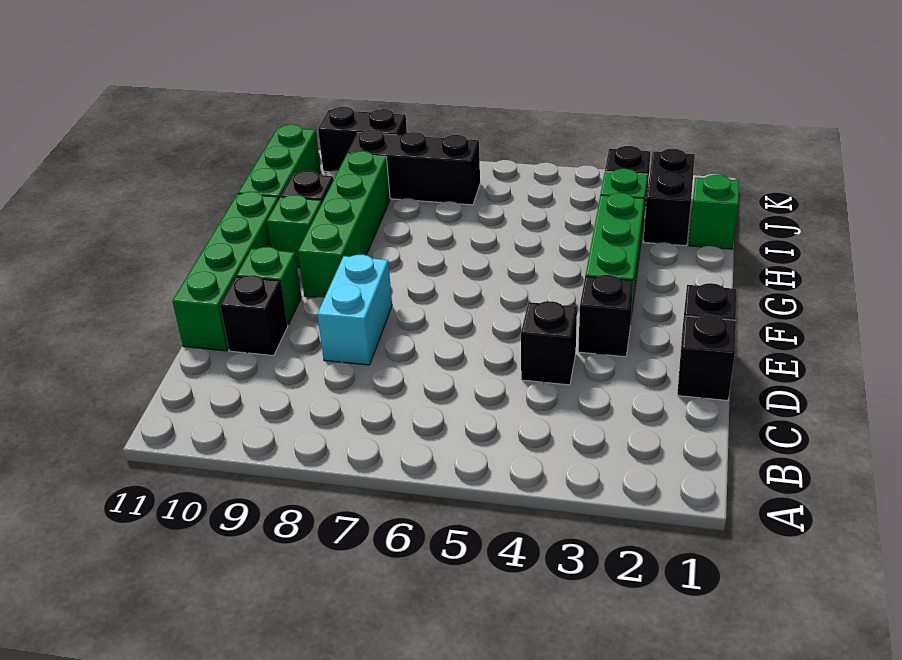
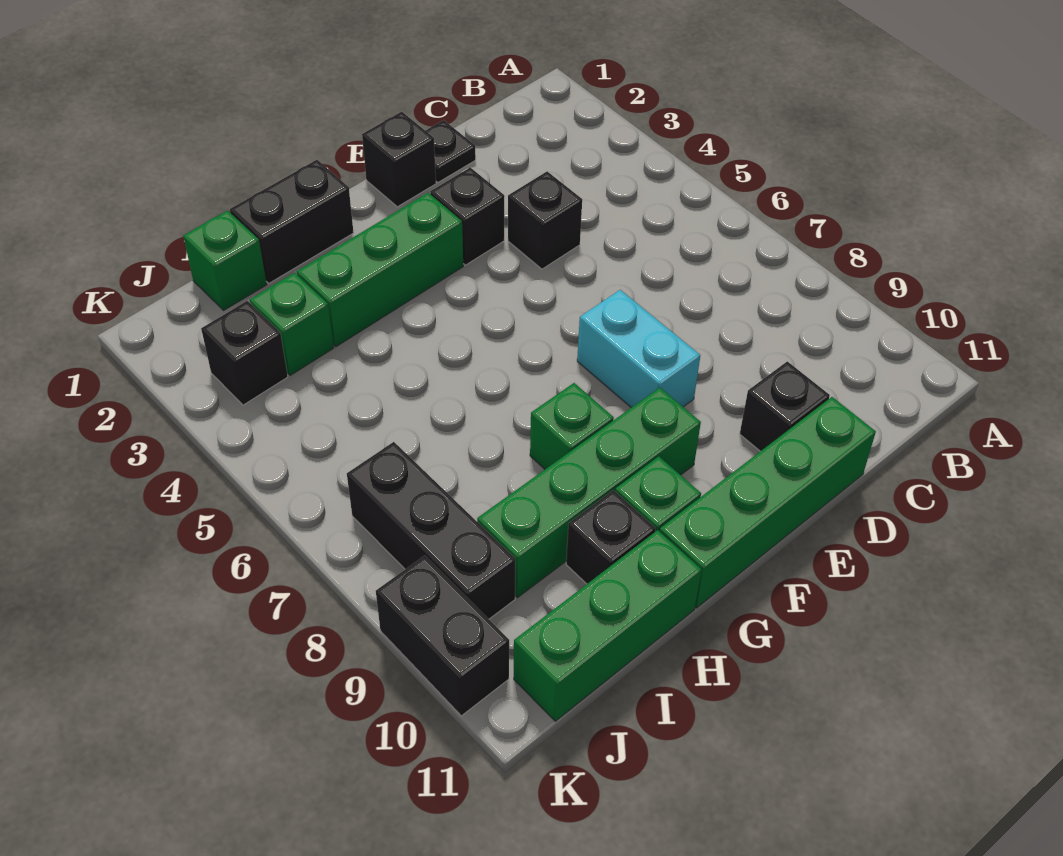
black brick D1 level 1 -> black plate D1 level 1
cyan brick D8:E8 level 1 -> cyan brick E7:E8 level 1
green brick E10 level 1 -> green brick G8 level 1
black brick I2:J2 level 1 -> black brick G1:H1 level 1

